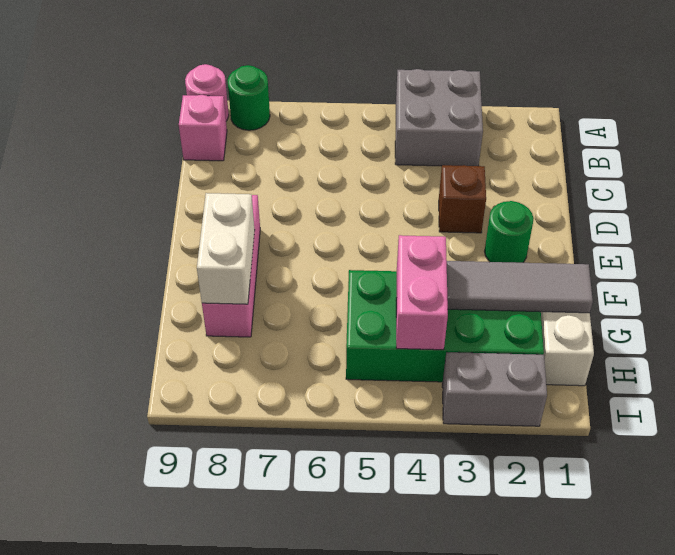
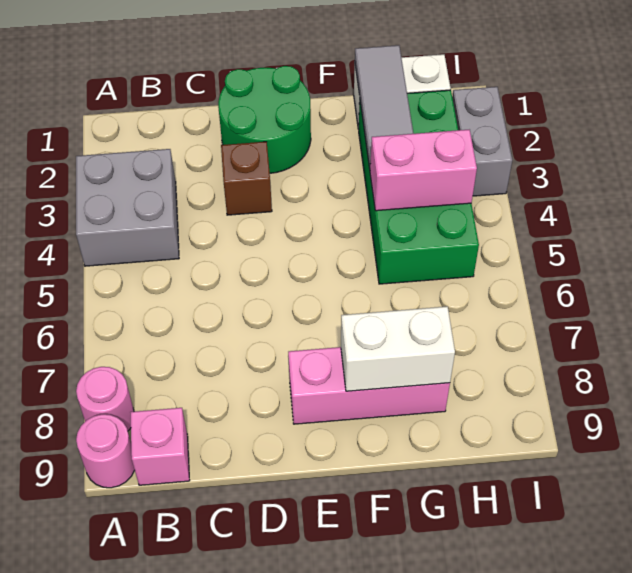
green round brick A8 level 1 -> pink round brick A8 level 1
green round brick E2 level 1 -> green round brick D1:E2 level 1

